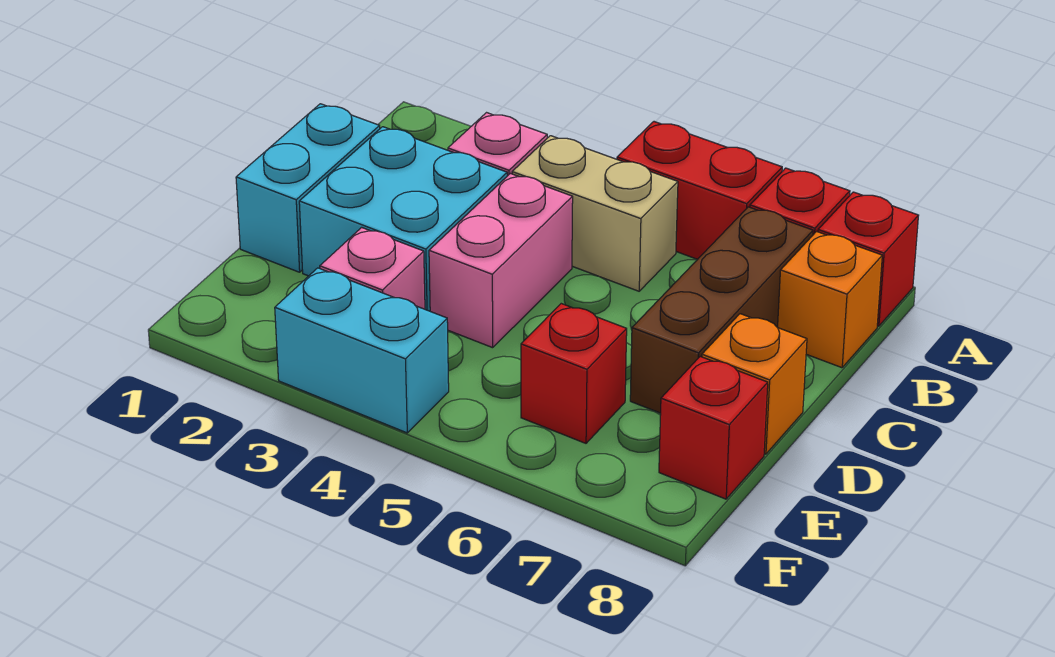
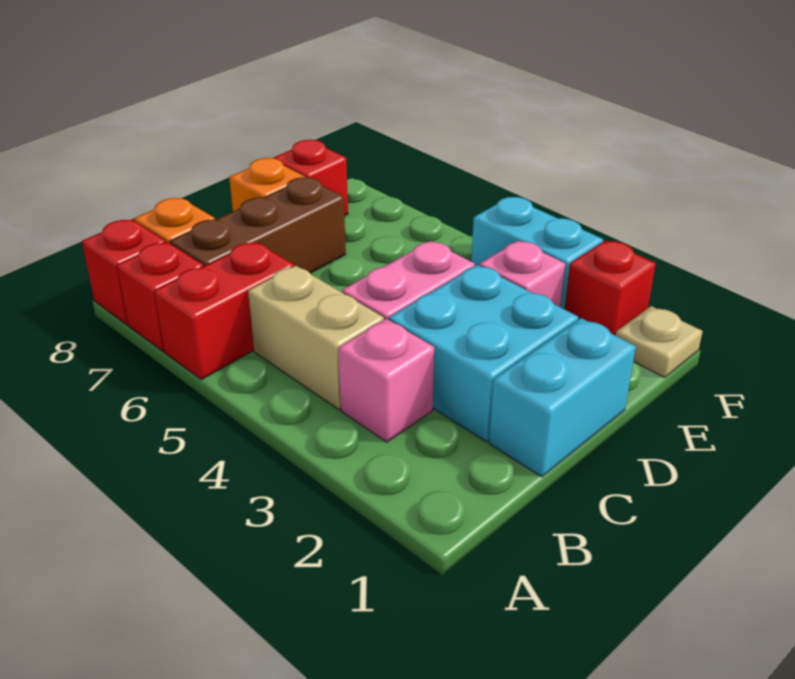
red brick A5:A6 level 1 -> red brick A6:B6 level 1
red brick E6 level 1 -> red brick F2 level 1
none -> tan plate F1 level 1

